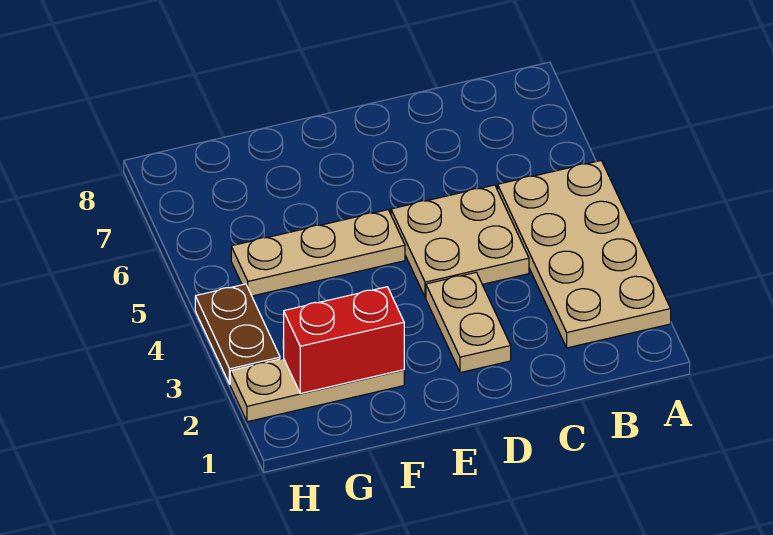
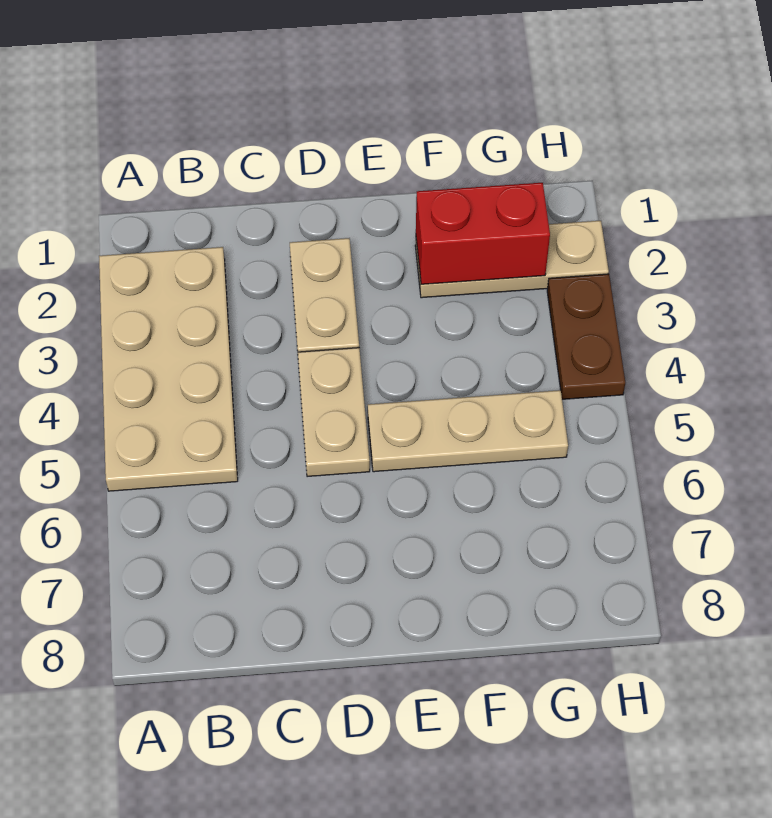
tan plate C4:D5 level 1 -> tan plate D4:D5 level 1

